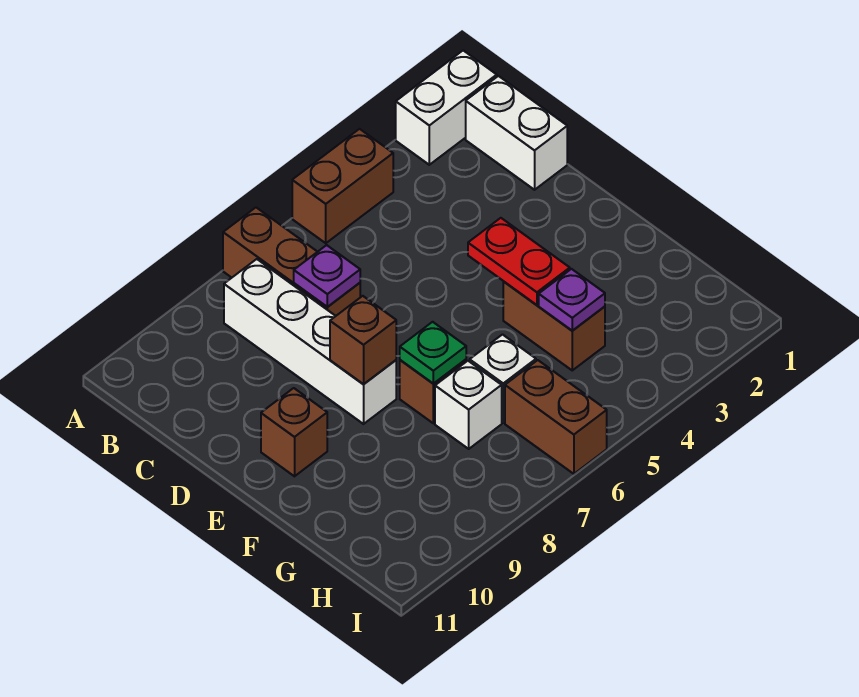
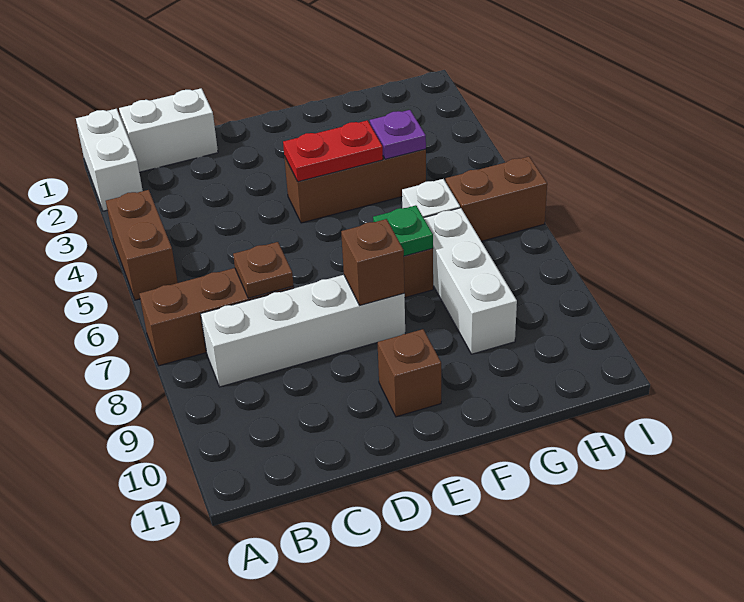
purple plate C7 level 2 -> brown plate C7 level 2
brown brick F4:G4 level 1 -> brown brick E4:G4 level 1
white brick G7 level 1 -> white brick G7:G9 level 1

